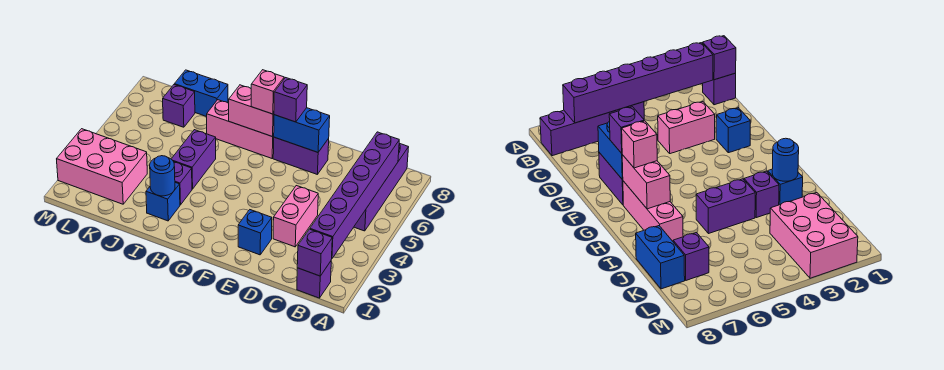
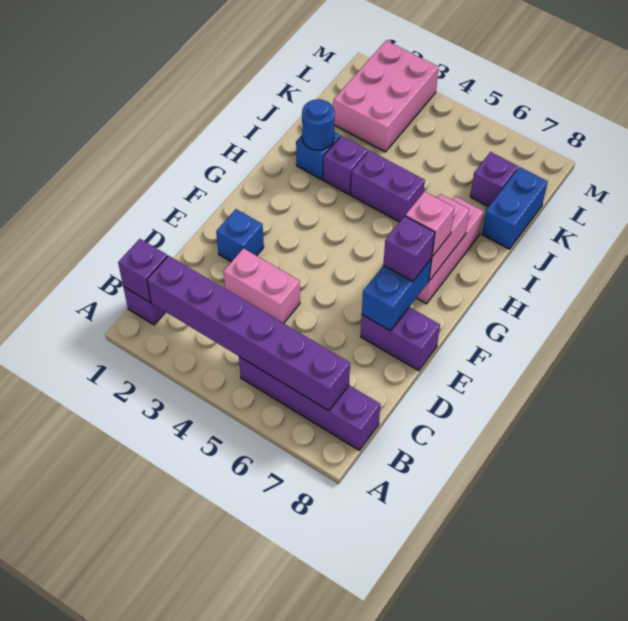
purple brick E7:F7 level 1 -> purple brick E7:E8 level 1

